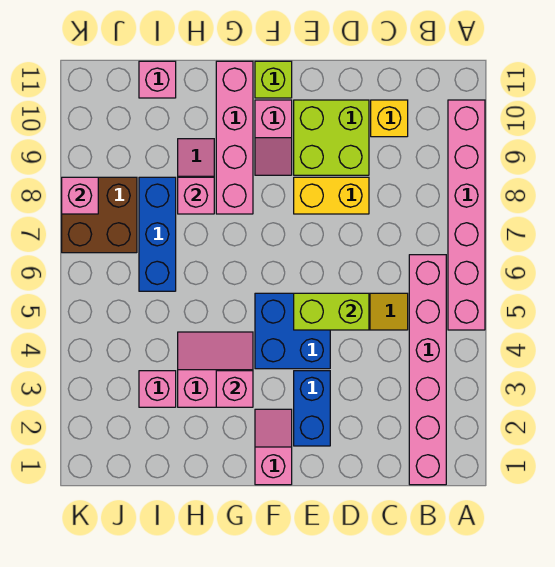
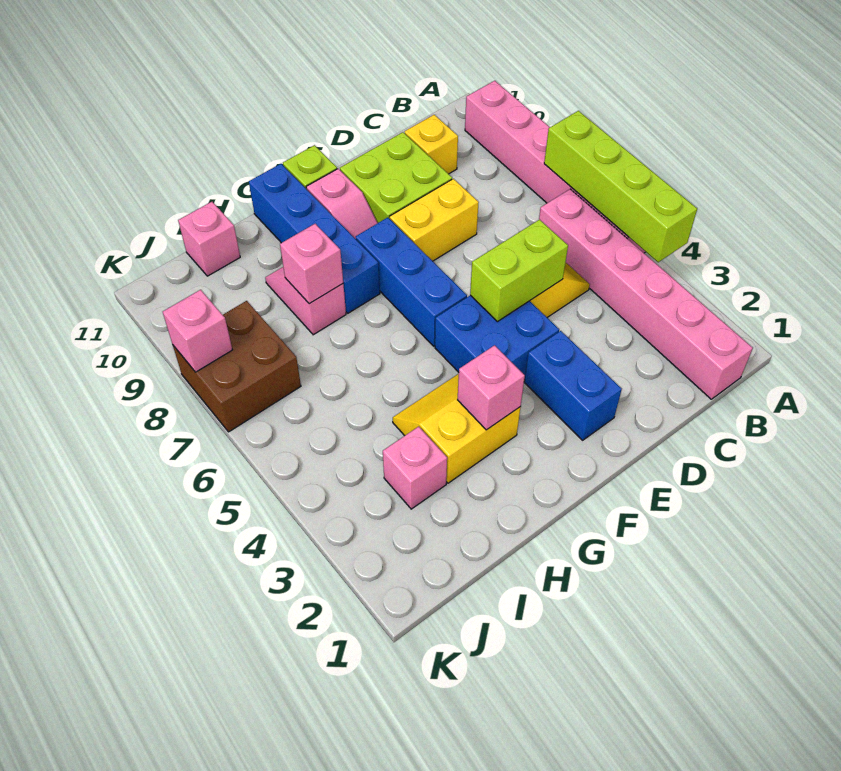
none -> lime brick A4:A7 level 2
pink slope F1:F2 level 1 top 1 -> none
pink slope G3:H4 level 1 top 3 -> yellow slope G3:H4 level 1 top 3
pink brick G8:G11 level 1 -> blue brick G8:G11 level 1
blue brick I6:I8 level 1 -> blue brick F6:F8 level 1

